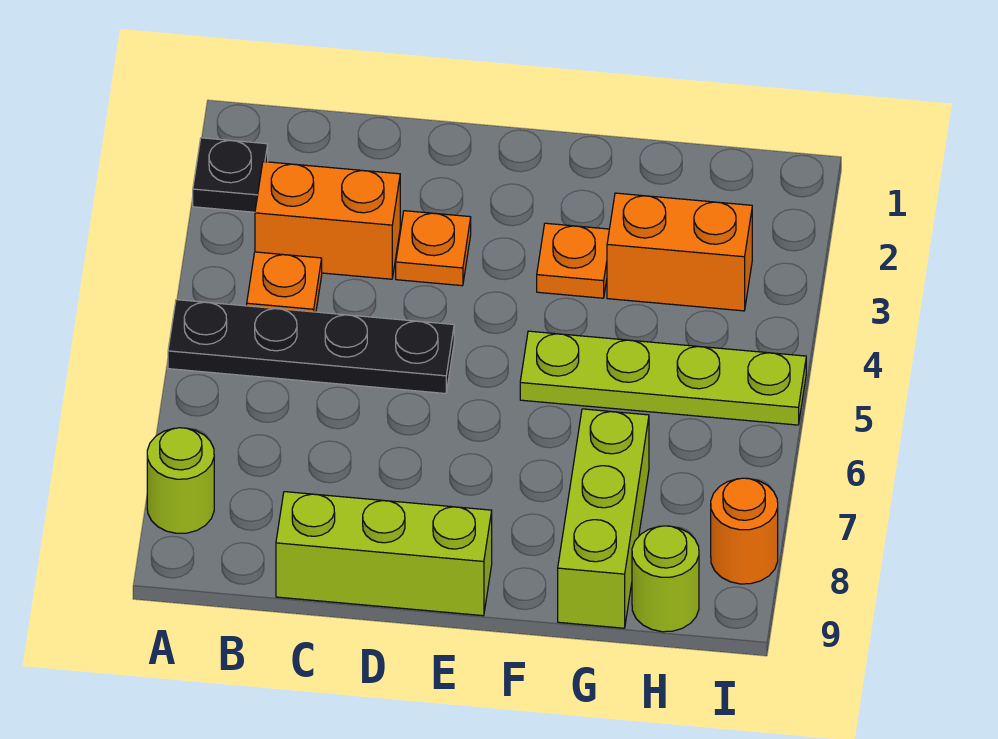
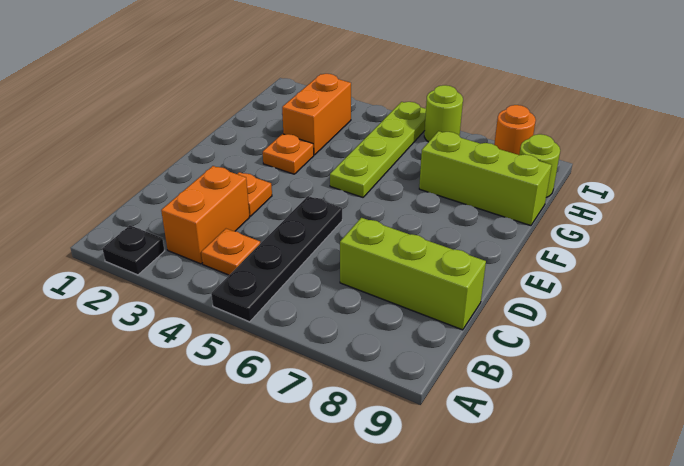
lime round brick A8 level 1 -> lime round brick I6 level 1
lime brick C9:E9 level 1 -> lime brick C7:C9 level 1

